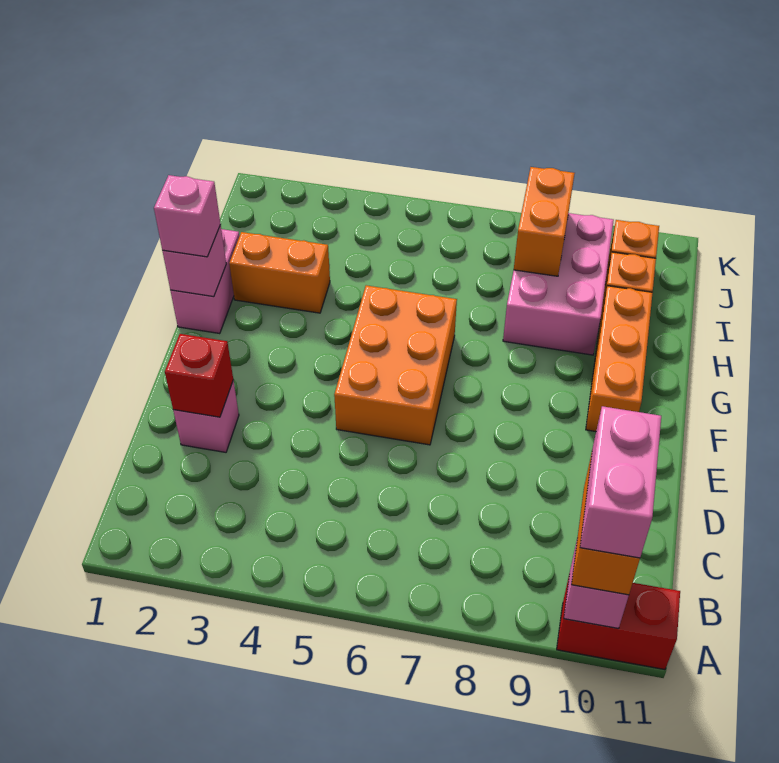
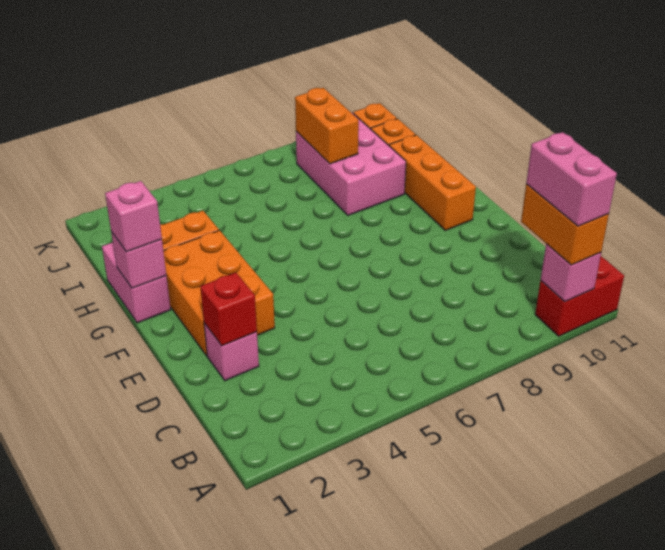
orange brick E5:G6 level 1 -> orange brick E2:G3 level 1

